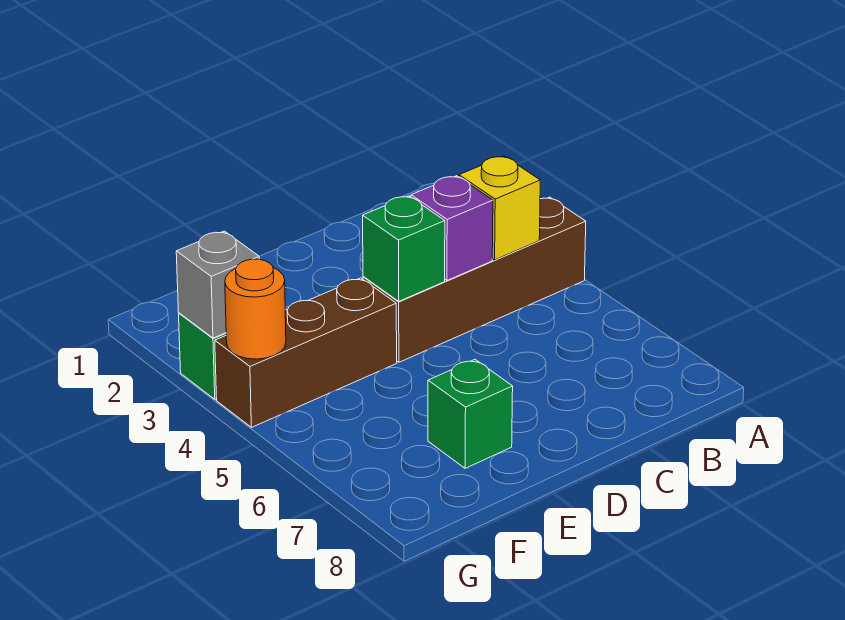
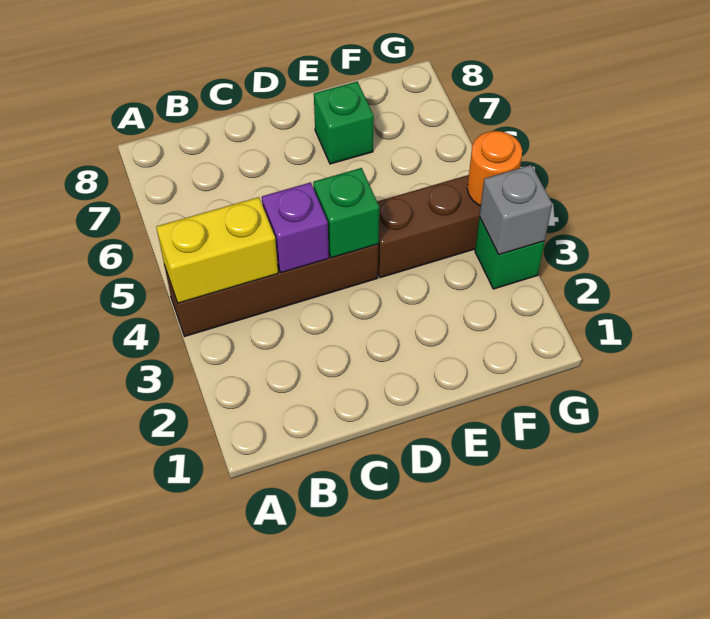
yellow brick B4 level 2 -> yellow brick A4:B4 level 2

